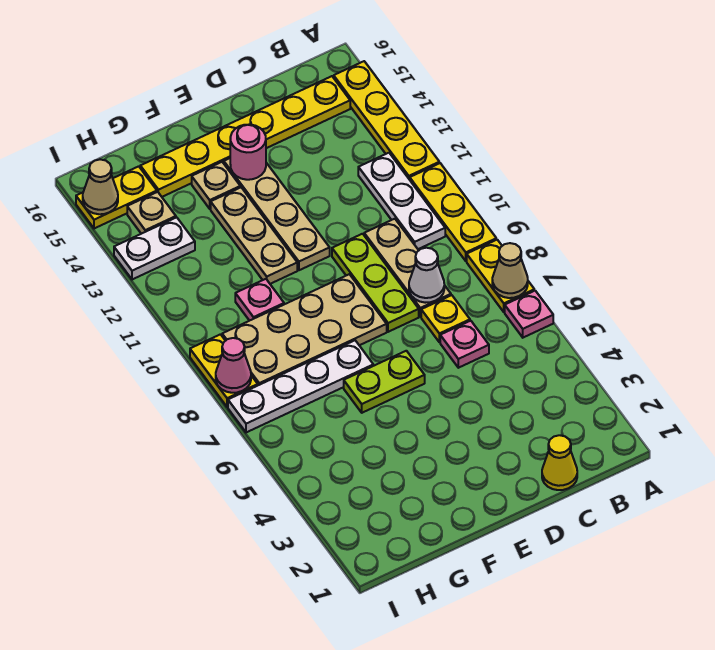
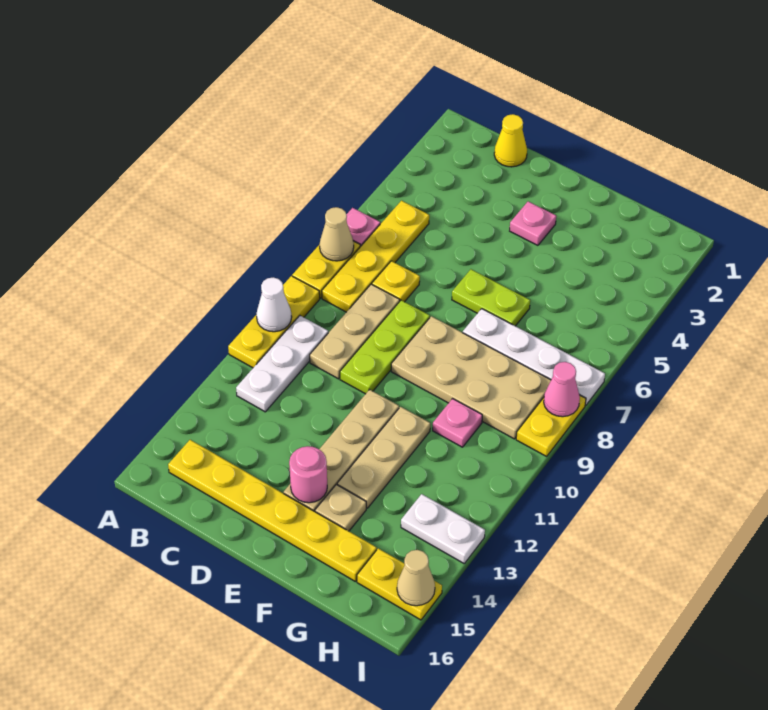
yellow plate A12:A15 level 1 -> yellow plate B5:B8 level 1
pink plate C6 level 1 -> pink plate E3 level 1
white cone C8 level 2 -> white cone A10 level 2
tan plate H14 level 1 -> none

